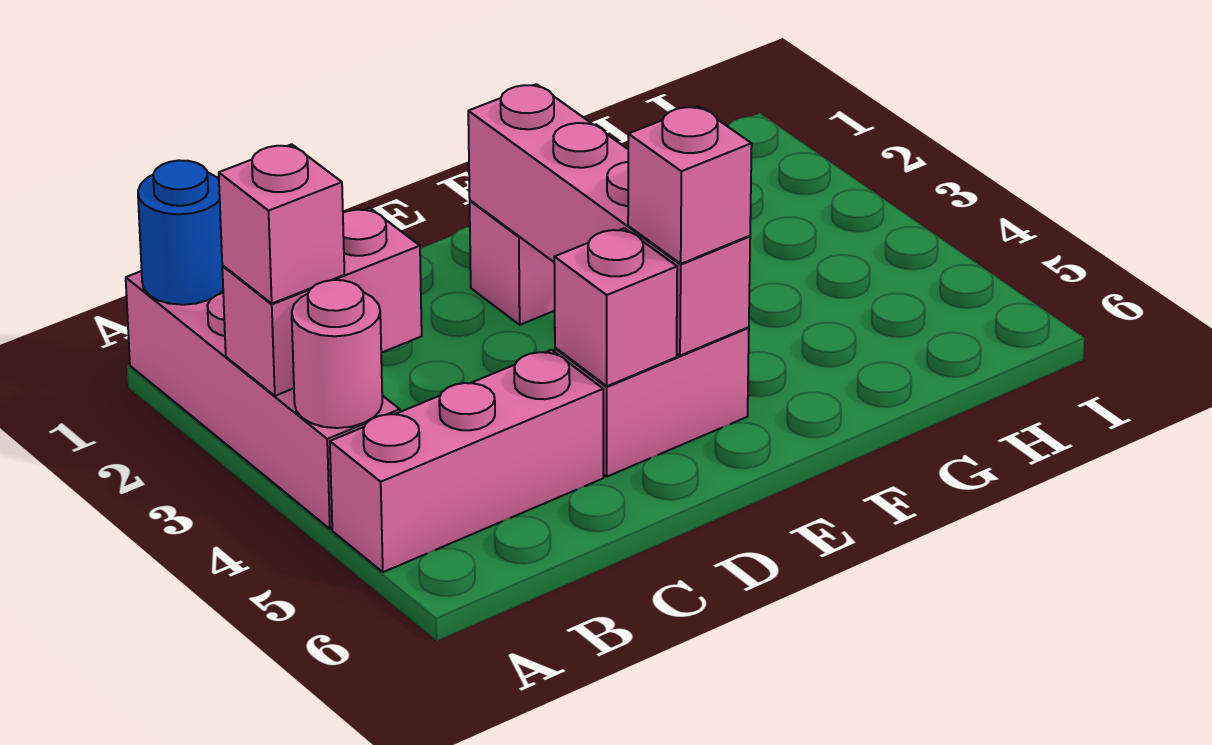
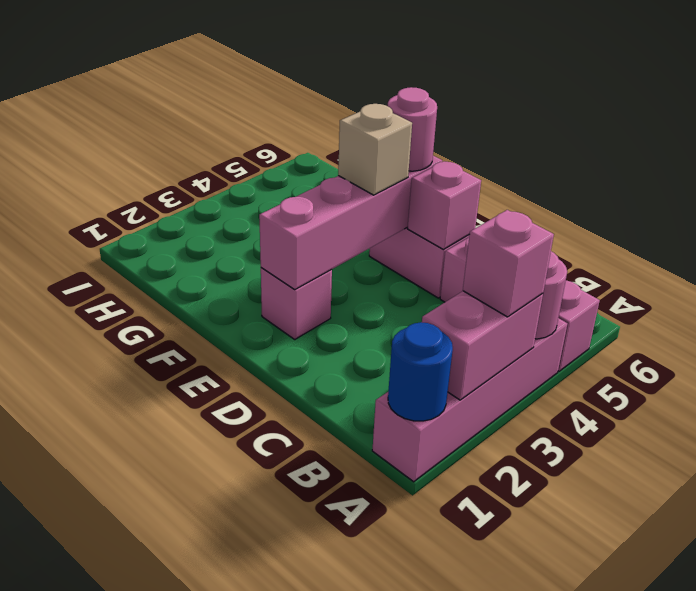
pink brick A3:B3 level 2 -> pink brick A2:A3 level 2
none -> tan brick E4 level 3
pink brick E5 level 3 -> pink round brick E5 level 3

